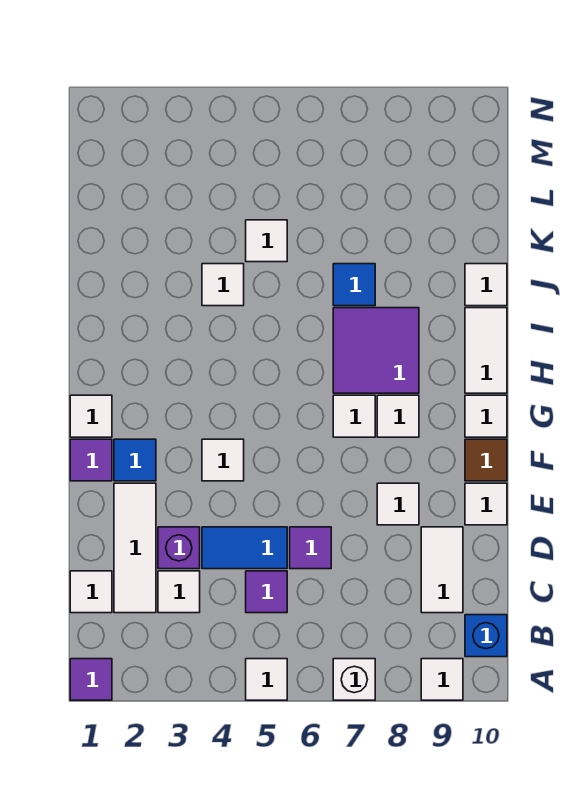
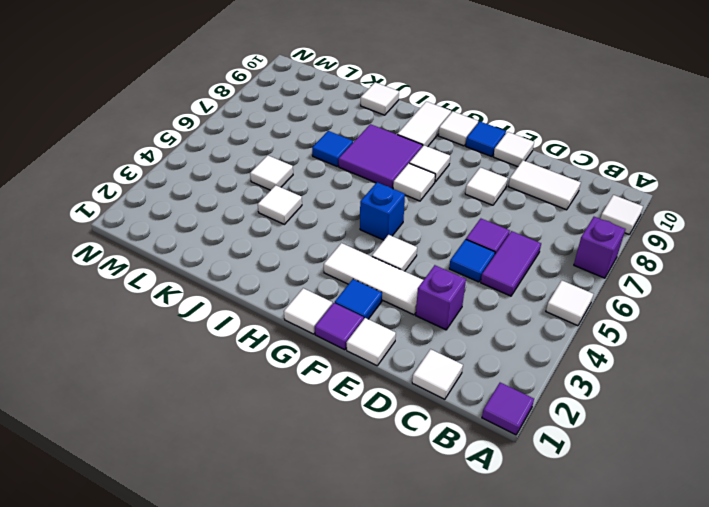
white brick A7 level 1 -> purple brick A7 level 1
blue brick B10 level 1 -> blue brick G5 level 1
white tile C2:E2 level 1 -> white tile E3:G3 level 1
white tile C3 level 1 -> white tile E1 level 1
purple tile C5 level 1 -> purple tile C5:C6 level 1
blue tile D4:D5 level 1 -> blue tile D5 level 1
brown tile F10 level 1 -> blue tile F10 level 1
white tile H10:I10 level 1 -> white tile H9:H10 level 1

